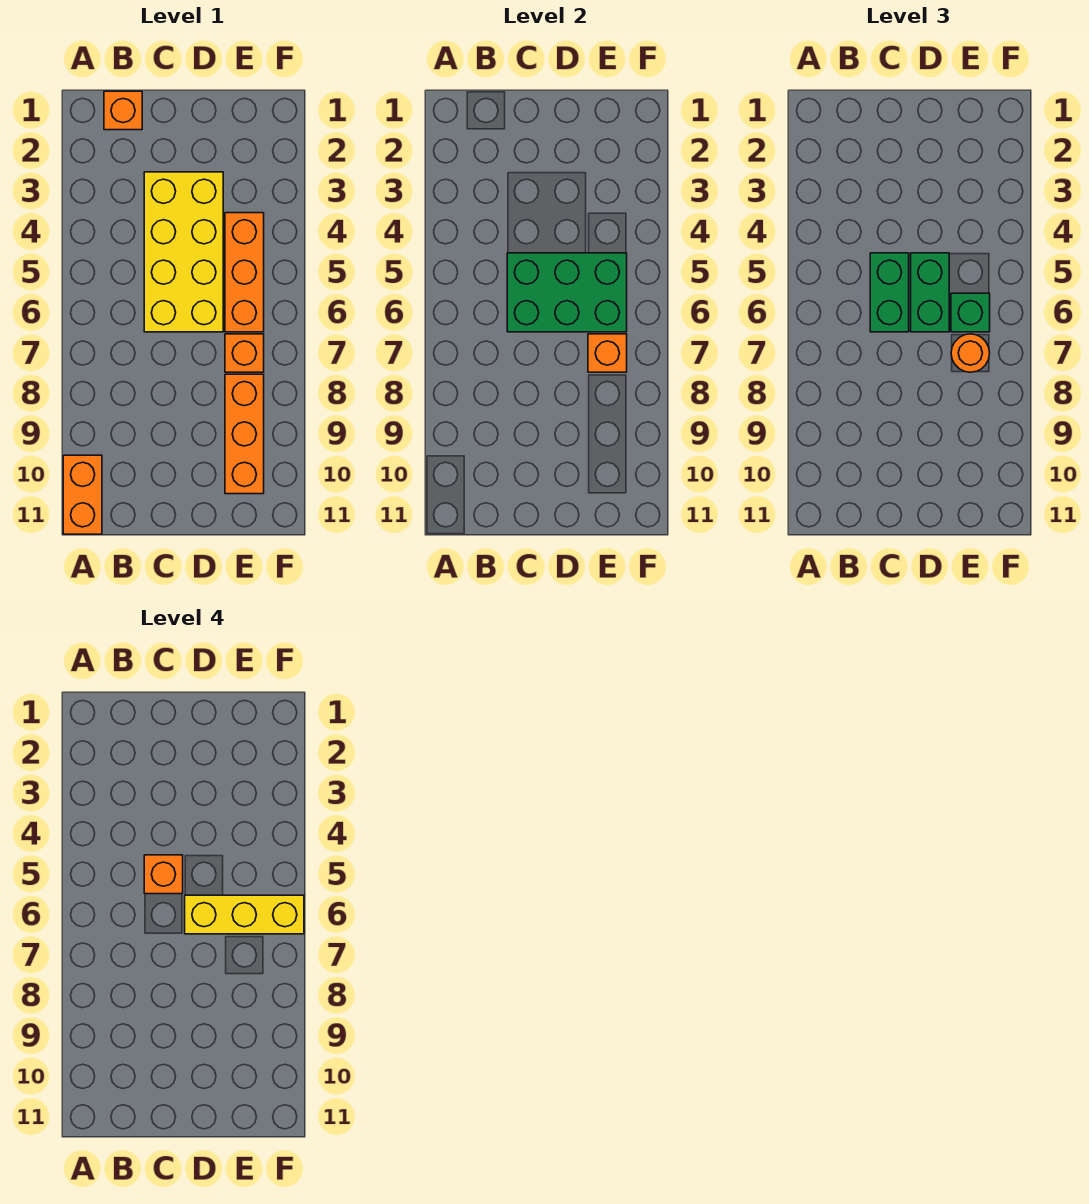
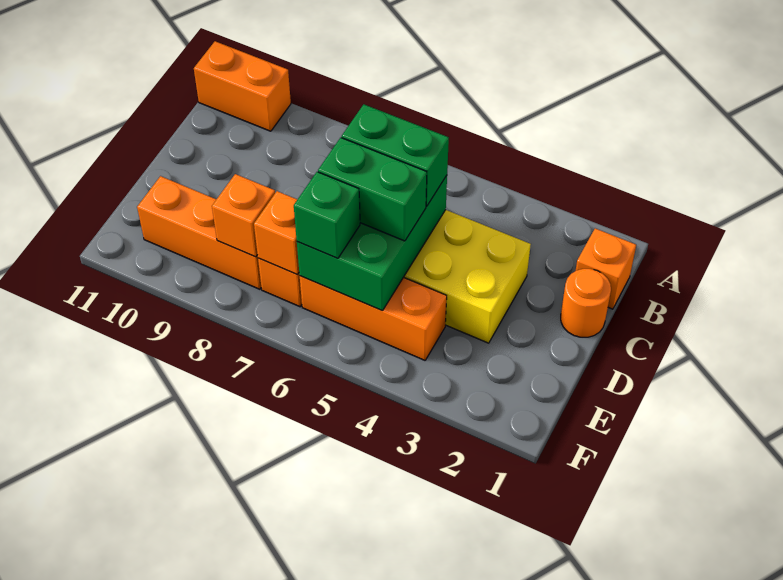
orange brick C5 level 4 -> orange brick E8 level 2
yellow brick D6:F6 level 4 -> none
orange round brick E7 level 3 -> orange round brick C1 level 1

